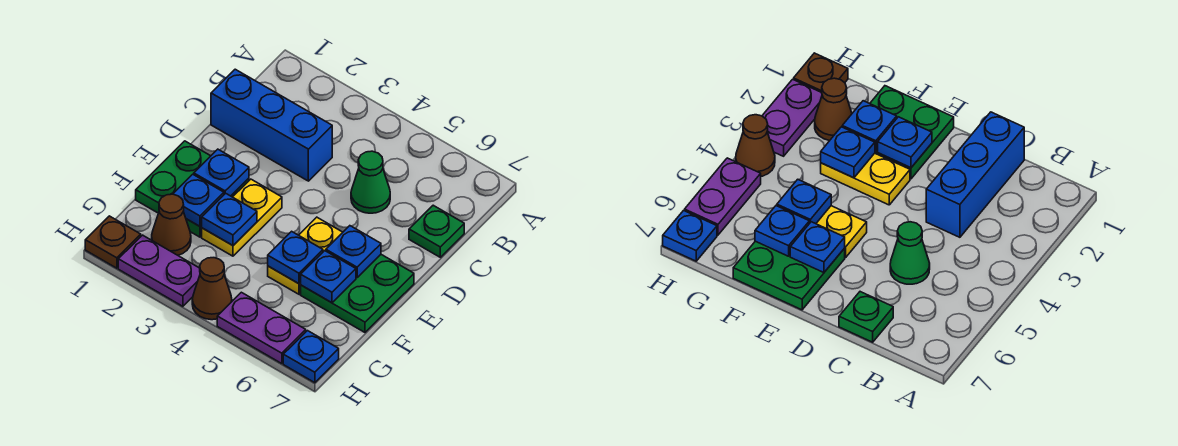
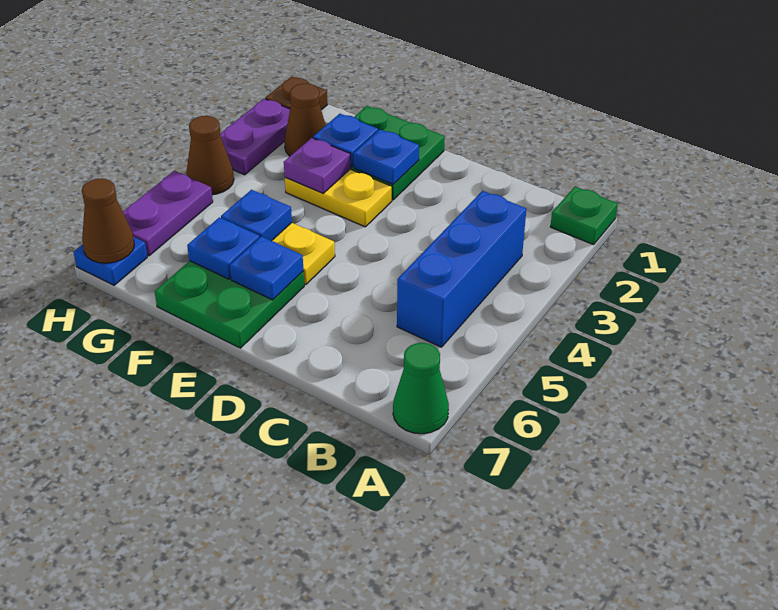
blue brick C1:C3 level 1 -> blue brick B3:B5 level 1
green cone C5 level 1 -> green cone A7 level 1
green plate C7 level 1 -> green plate A1 level 1
blue plate F3 level 2 -> purple plate F3 level 2
none -> brown cone H7 level 2

